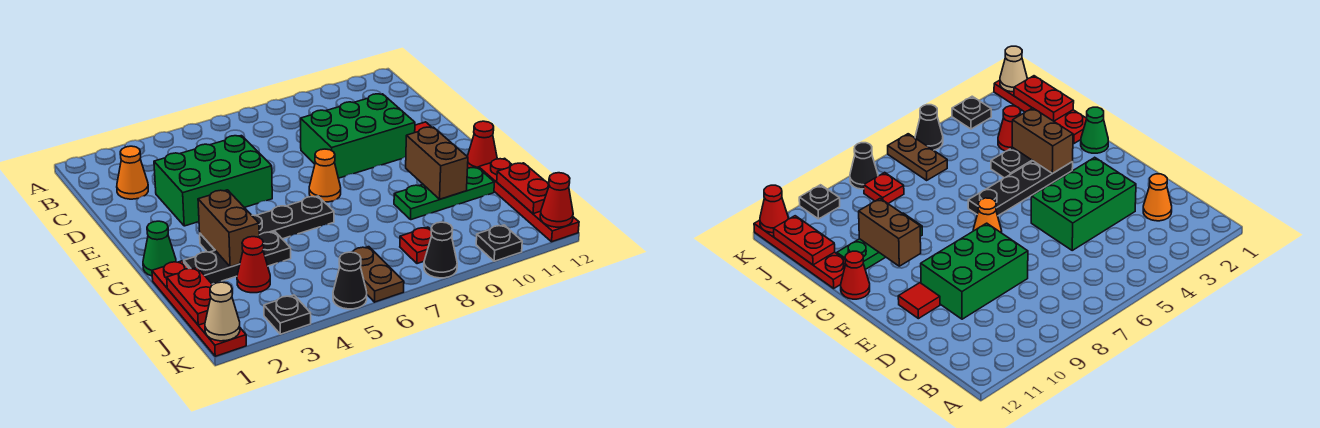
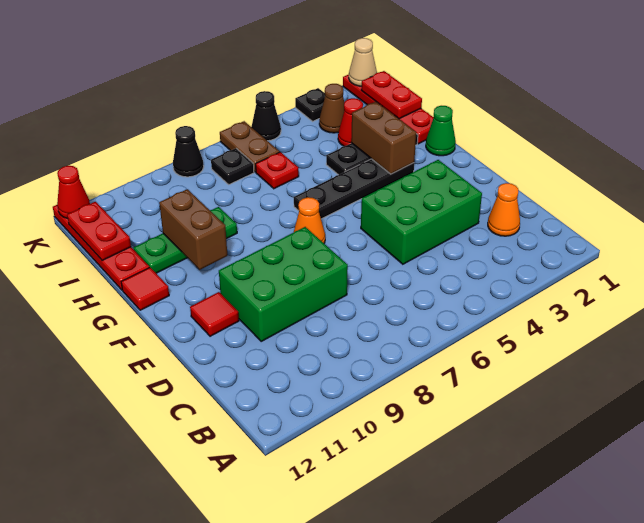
red cone G12 level 1 -> red tile G12 level 1
none -> brown cone J3 level 1
red plate J8 level 1 -> red plate I6 level 1
black plate K10 level 1 -> black plate J7 level 1

